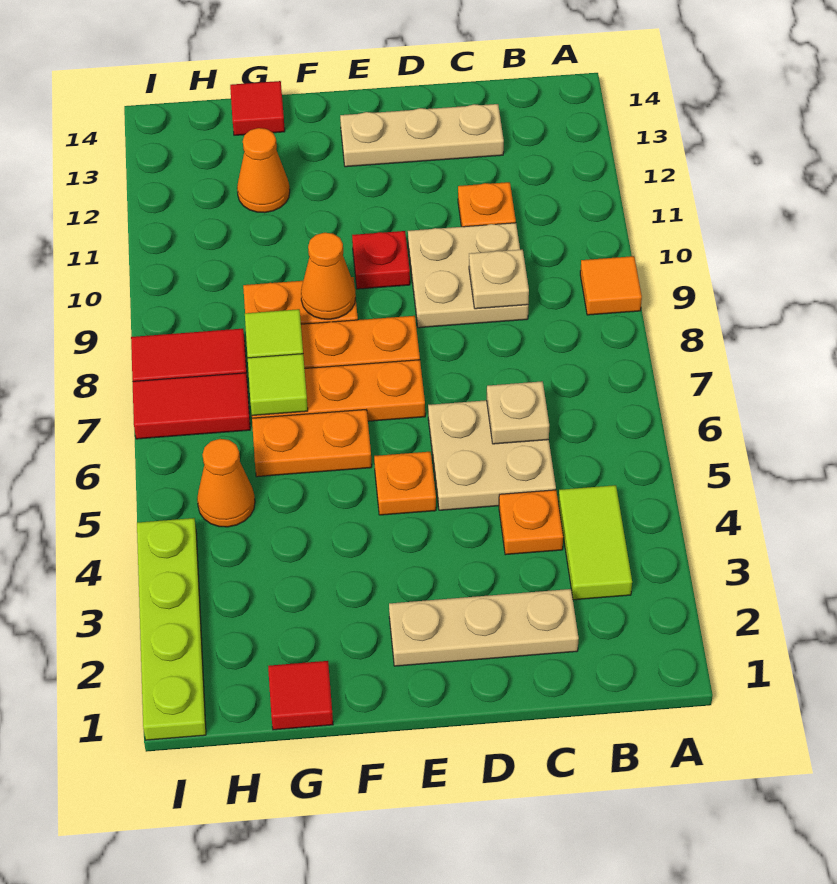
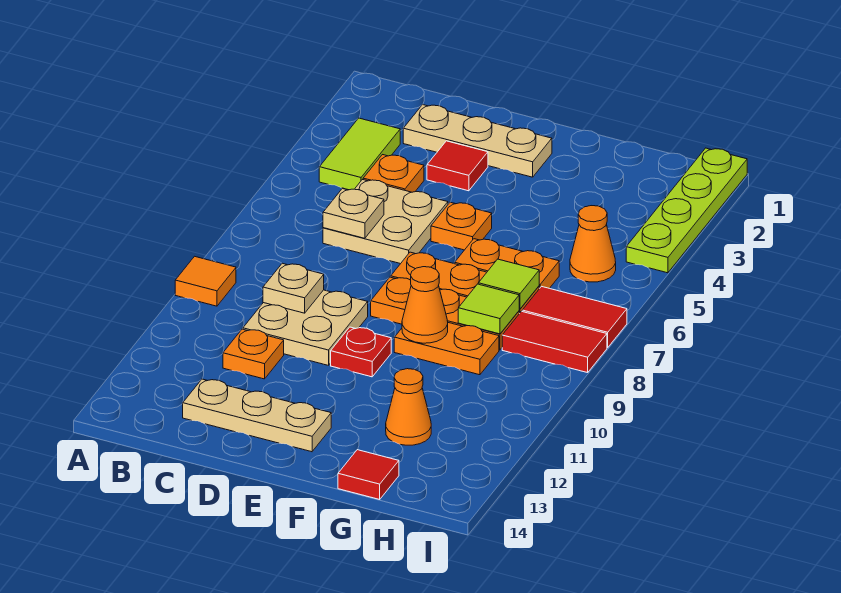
red tile G1 level 1 -> red tile D3 level 1

